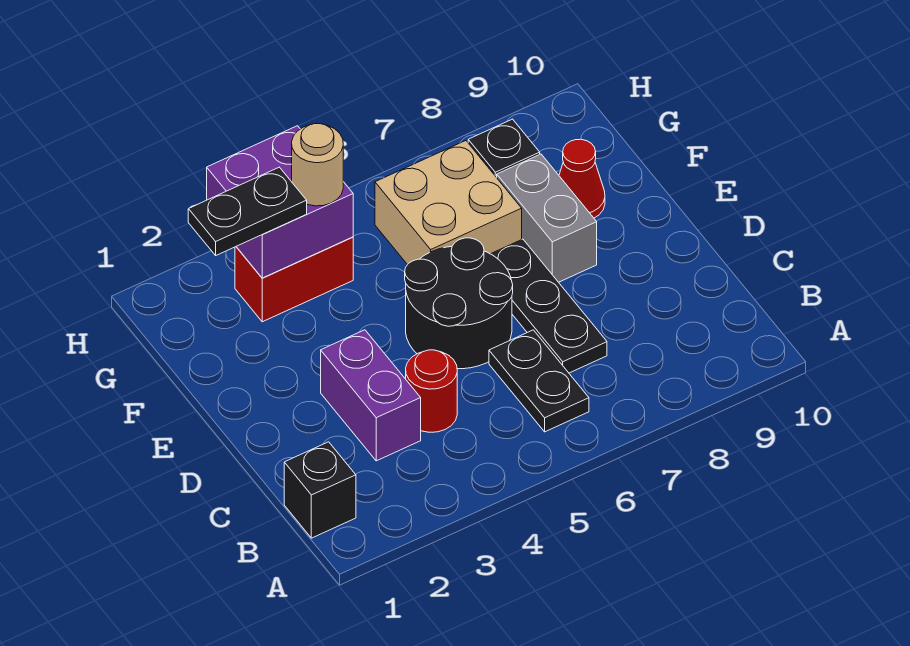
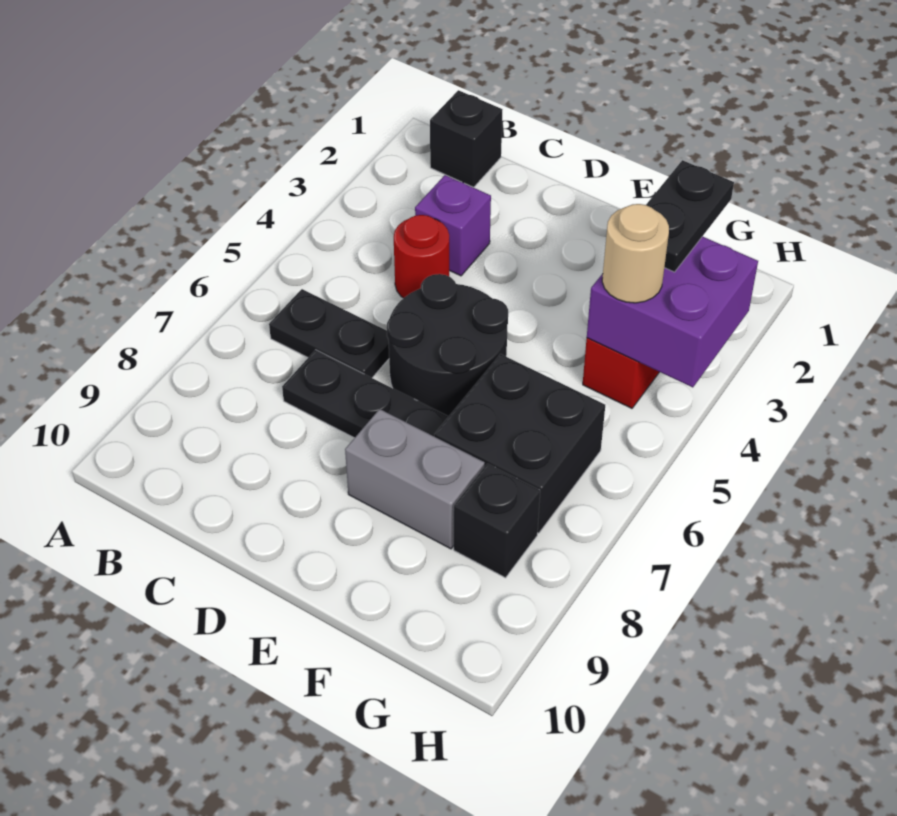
purple brick C3:D3 level 1 -> purple brick C3 level 1
tan brick F6:G7 level 1 -> black brick F6:G7 level 1
red cone F9 level 1 -> none

